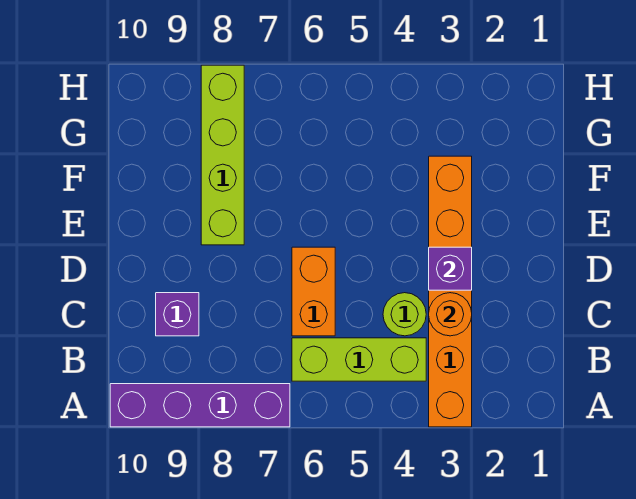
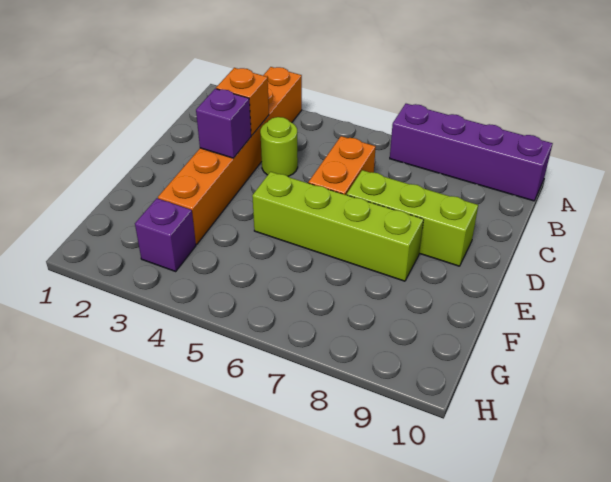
lime brick B4:B6 level 1 -> lime brick D7:D9 level 1
orange round brick C3 level 2 -> orange brick C3 level 2
purple brick C9 level 1 -> purple brick G3 level 1
lime brick E8:H8 level 1 -> lime brick E5:E8 level 1

